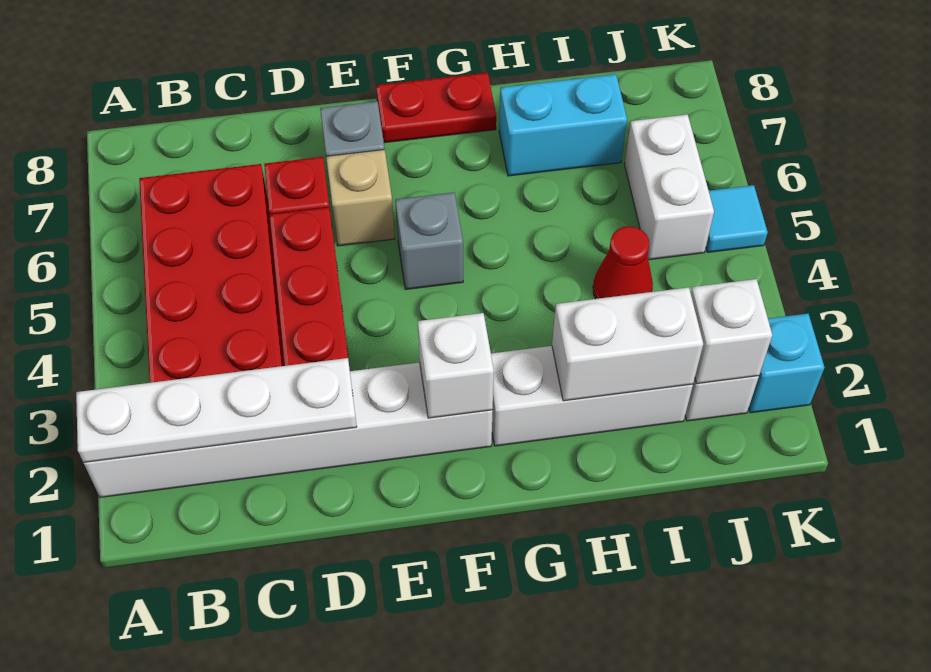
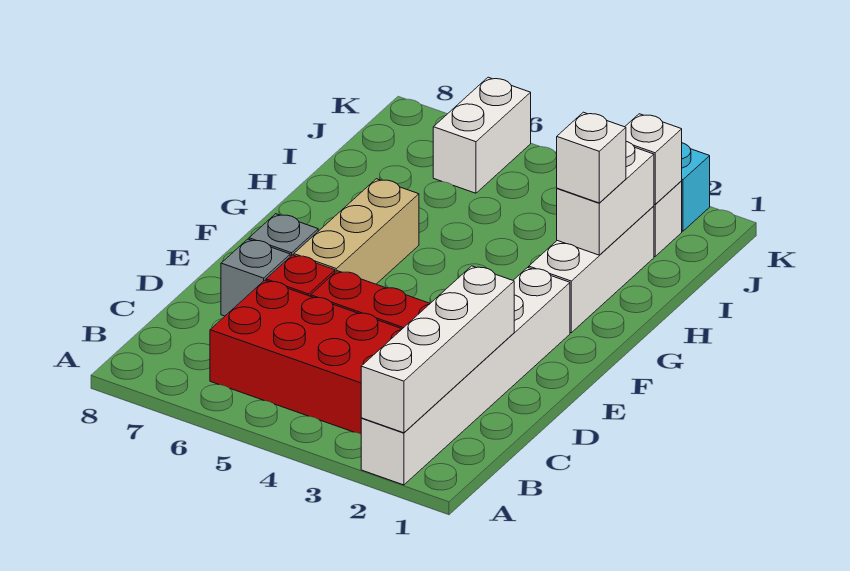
white plate A2:D2 level 2 -> white brick A2:D2 level 2
tan brick E6 level 1 -> tan brick E6:G6 level 1
white brick F2 level 2 -> white brick H2 level 3
grey brick F5 level 1 -> grey brick D7 level 1
red plate F8:G8 level 1 -> none
cyan brick H7:I7 level 1 -> none
red cone I4 level 1 -> none
white brick J5:J6 level 1 -> white brick J6:K6 level 1
cyan tile K5 level 1 -> none

